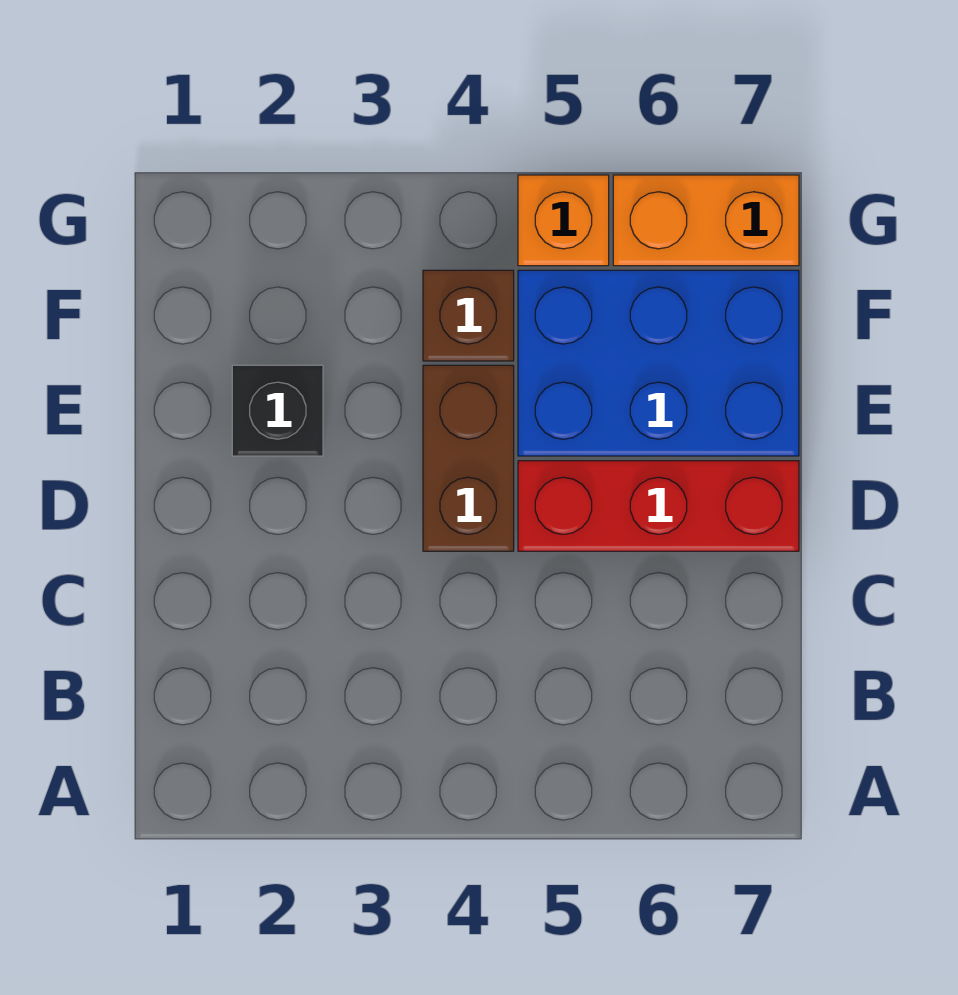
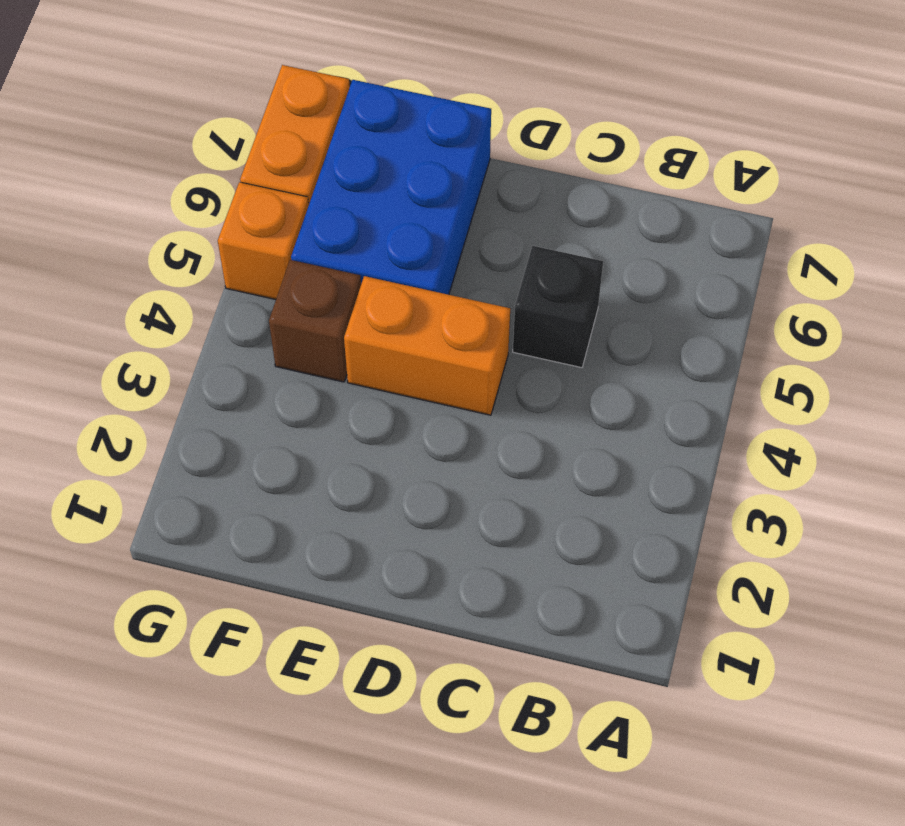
brown brick D4:E4 level 1 -> orange brick D4:E4 level 1
red brick D5:D7 level 1 -> none
black brick E2 level 1 -> black brick C5 level 1

